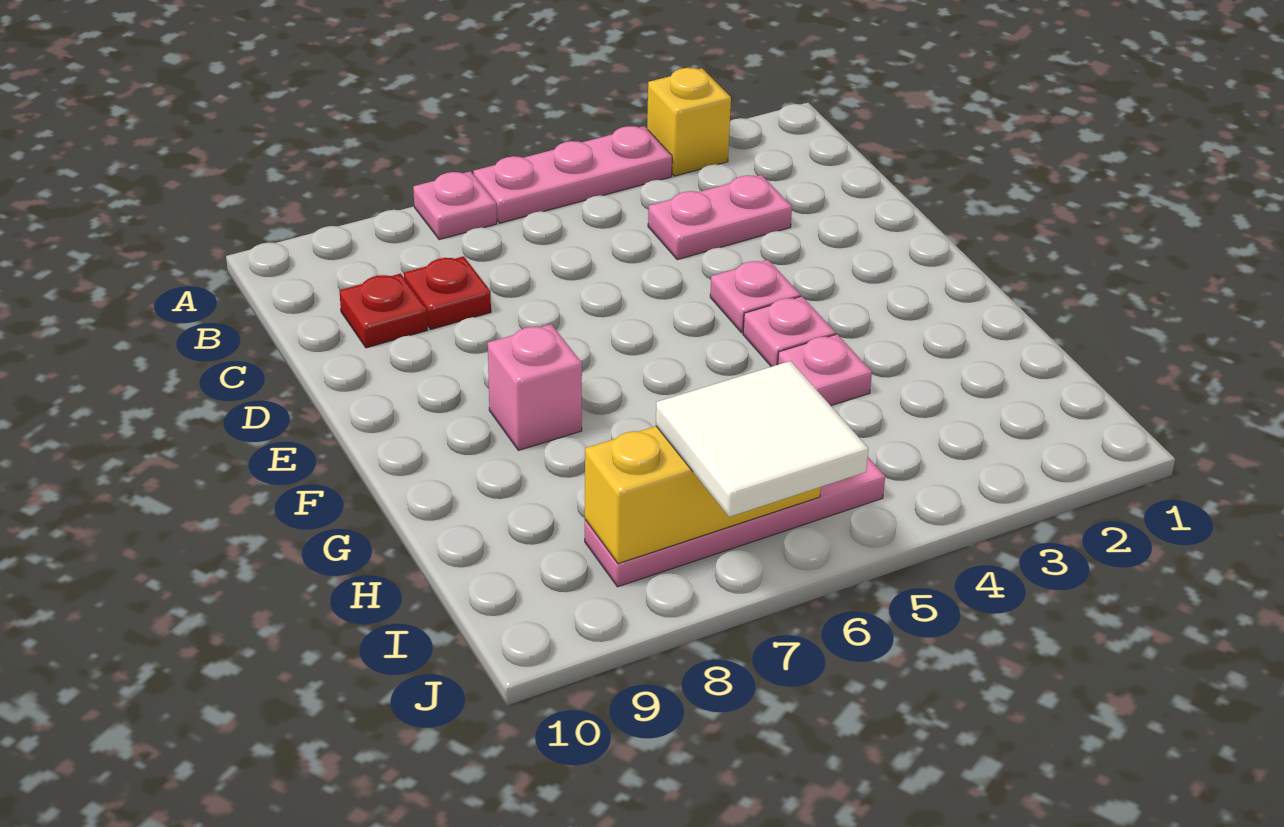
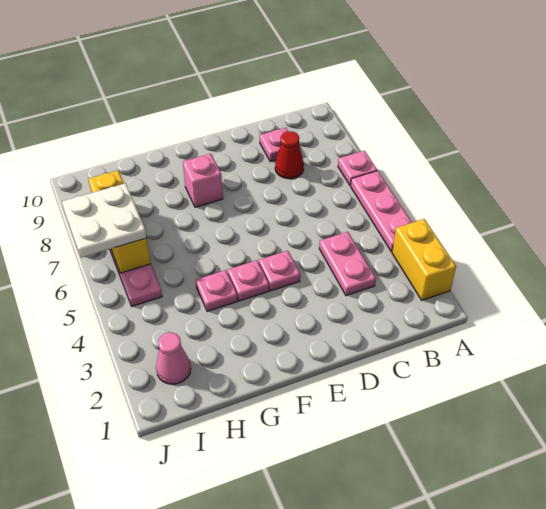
yellow brick A3 level 1 -> yellow brick A2:A3 level 1
red plate C8 level 1 -> red cone C8 level 1
red plate C9 level 1 -> pink plate C9 level 1
none -> pink cone I2 level 1
white tile I6:J7 level 3 -> white plate I6:J7 level 3

